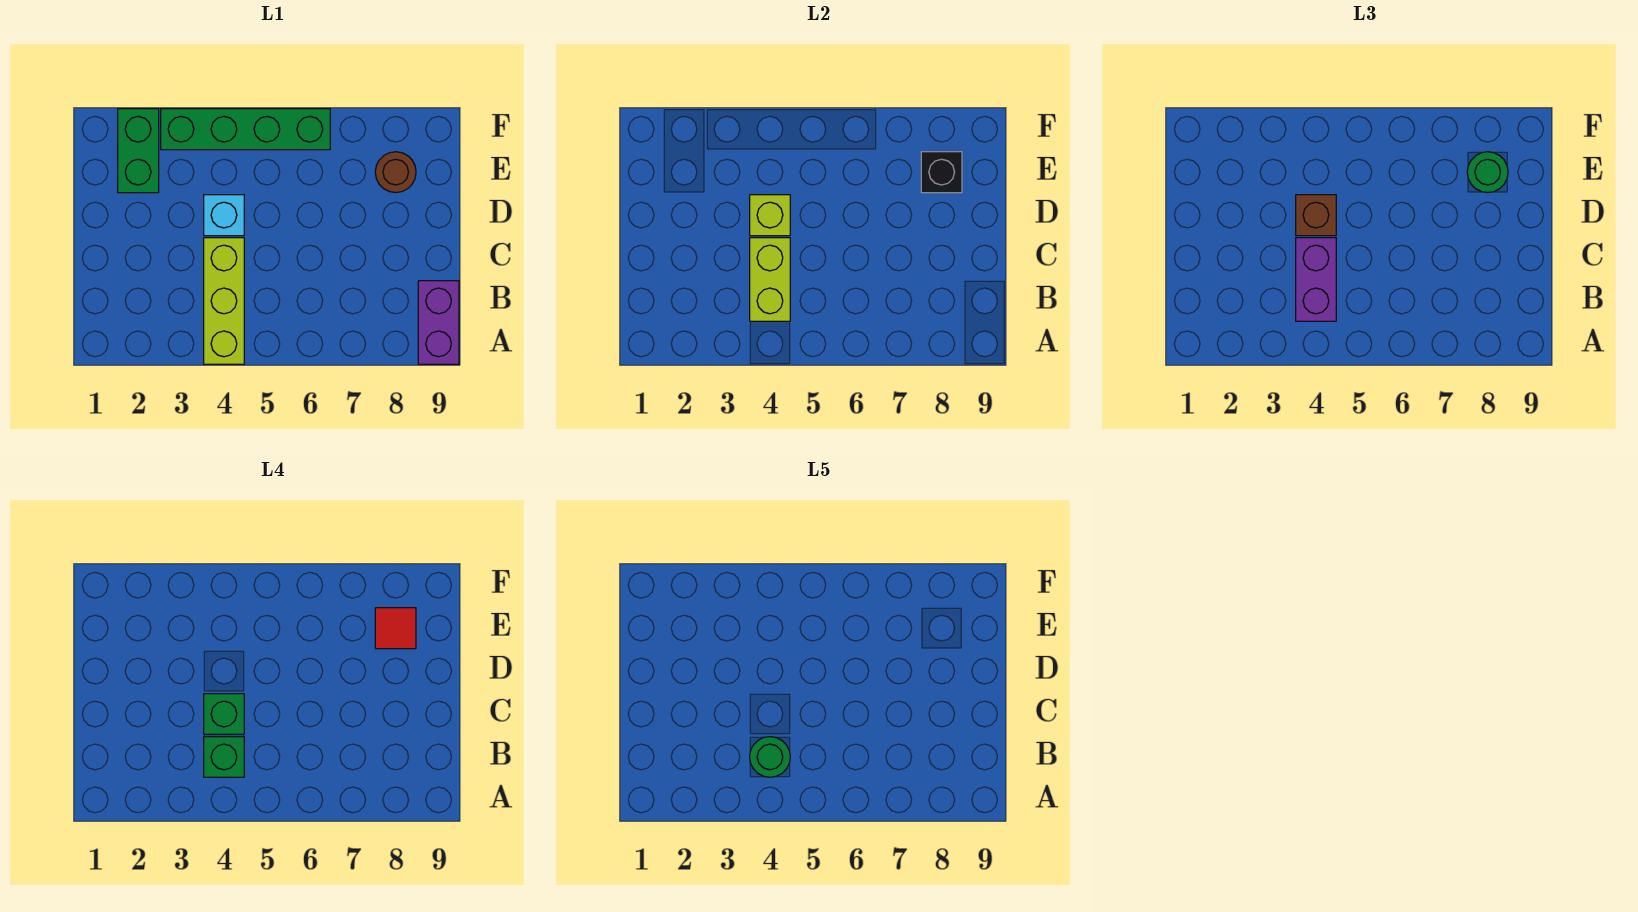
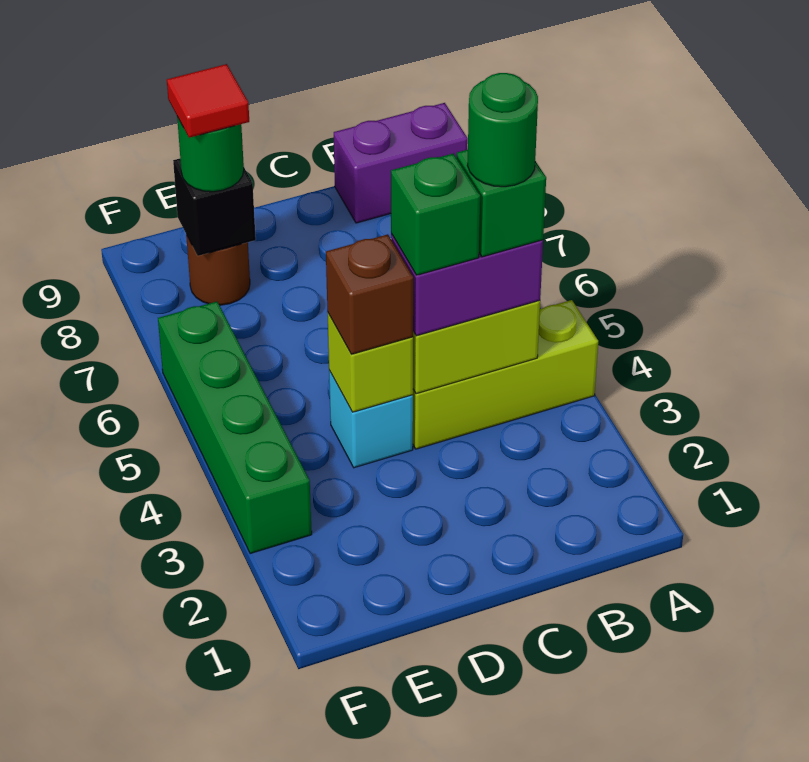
green brick E2:F2 level 1 -> none

